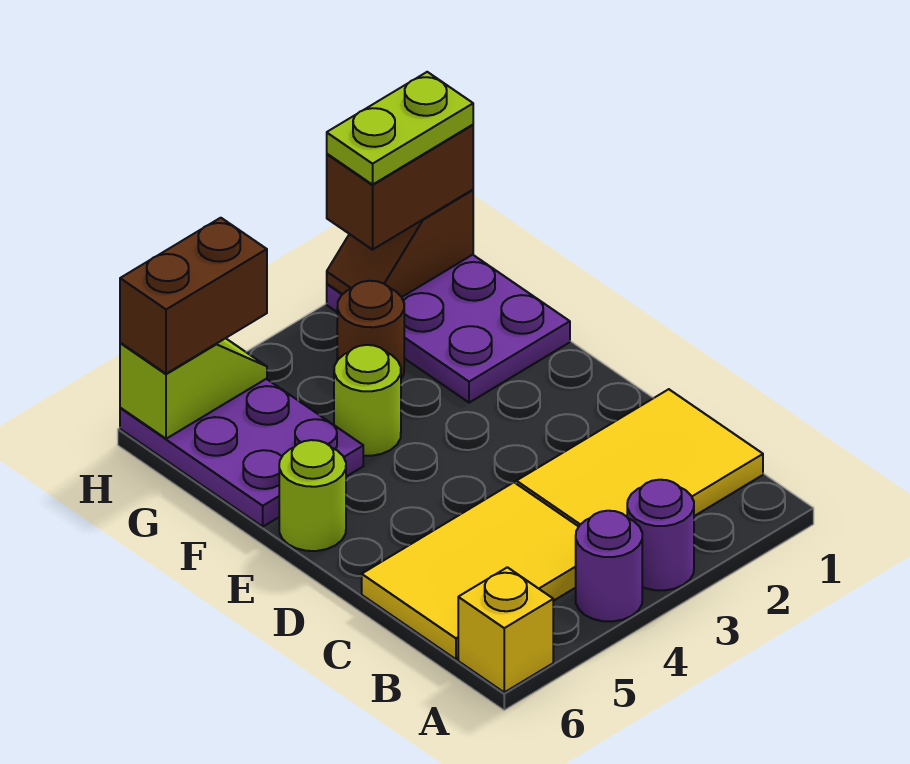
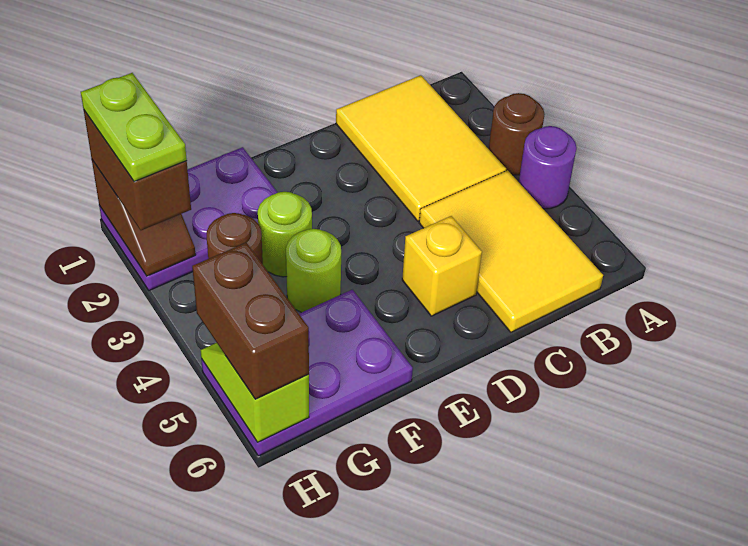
purple round brick A3 level 1 -> brown round brick A3 level 1
yellow brick A6 level 1 -> yellow brick D5 level 1
lime round brick E6 level 1 -> lime round brick F3 level 1

